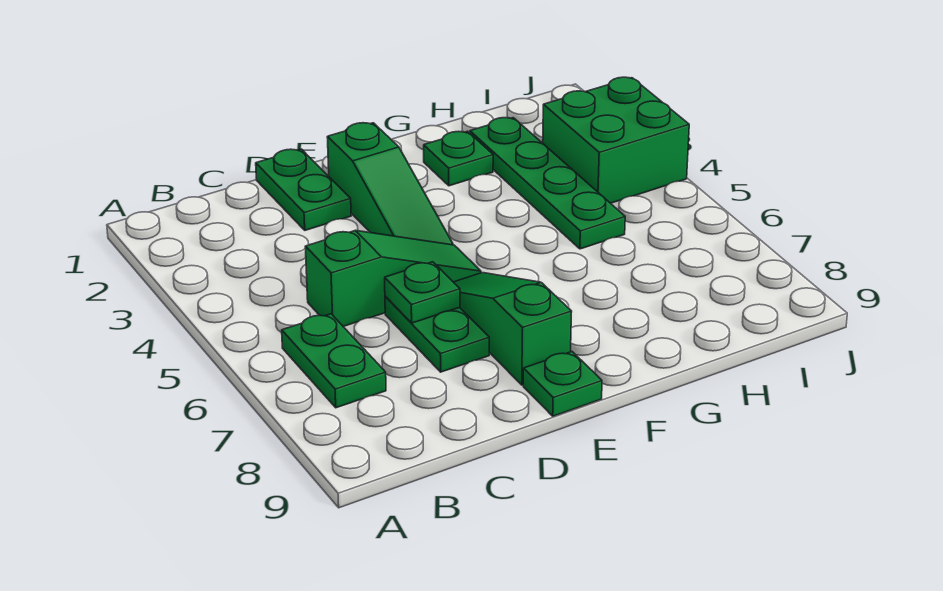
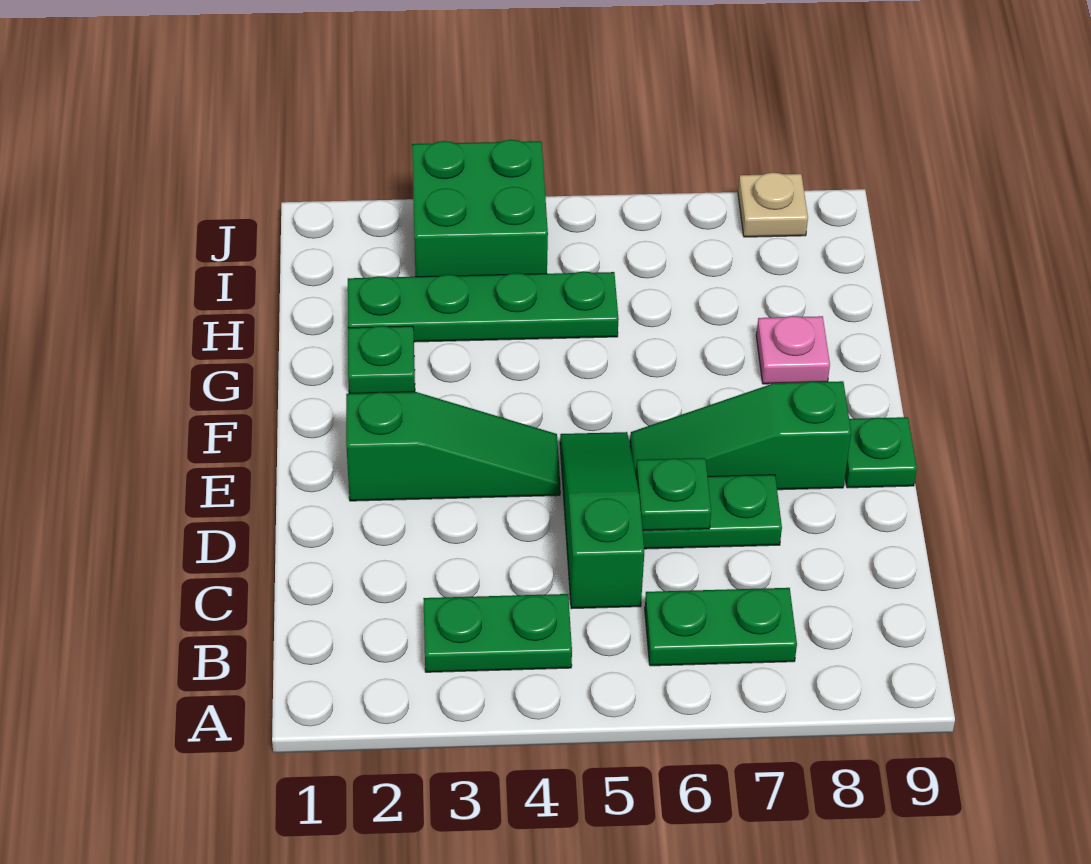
green plate D1:D2 level 1 -> green plate B3:B4 level 1
none -> pink plate G8 level 1
none -> tan plate J8 level 1

